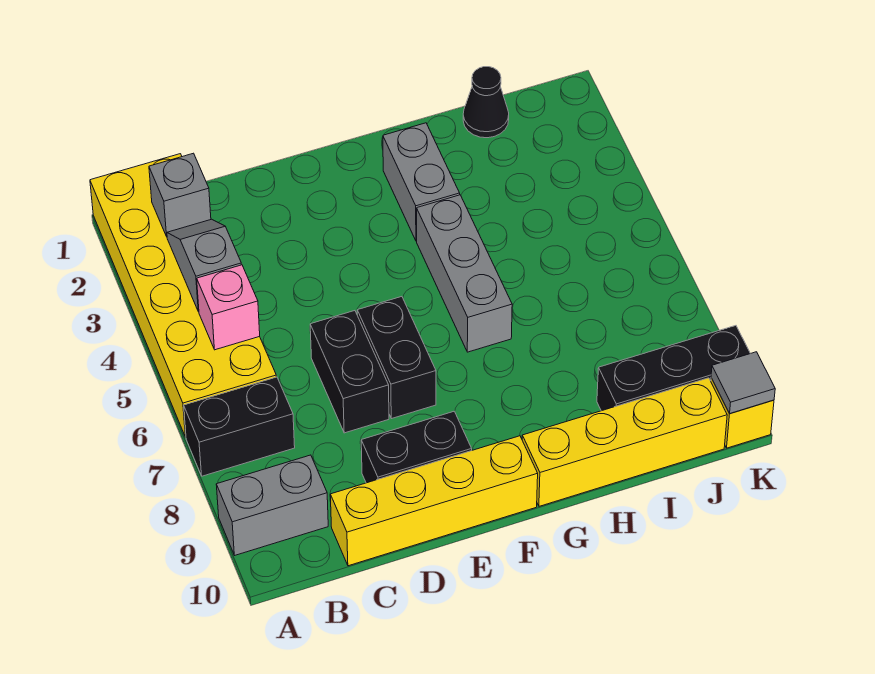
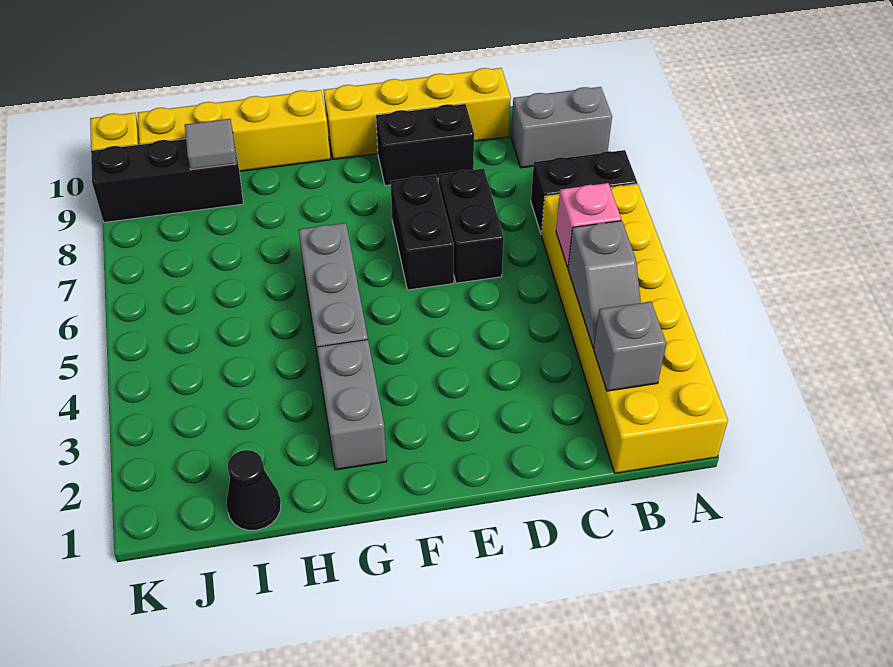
grey tile K10 level 2 -> grey tile I9 level 2

